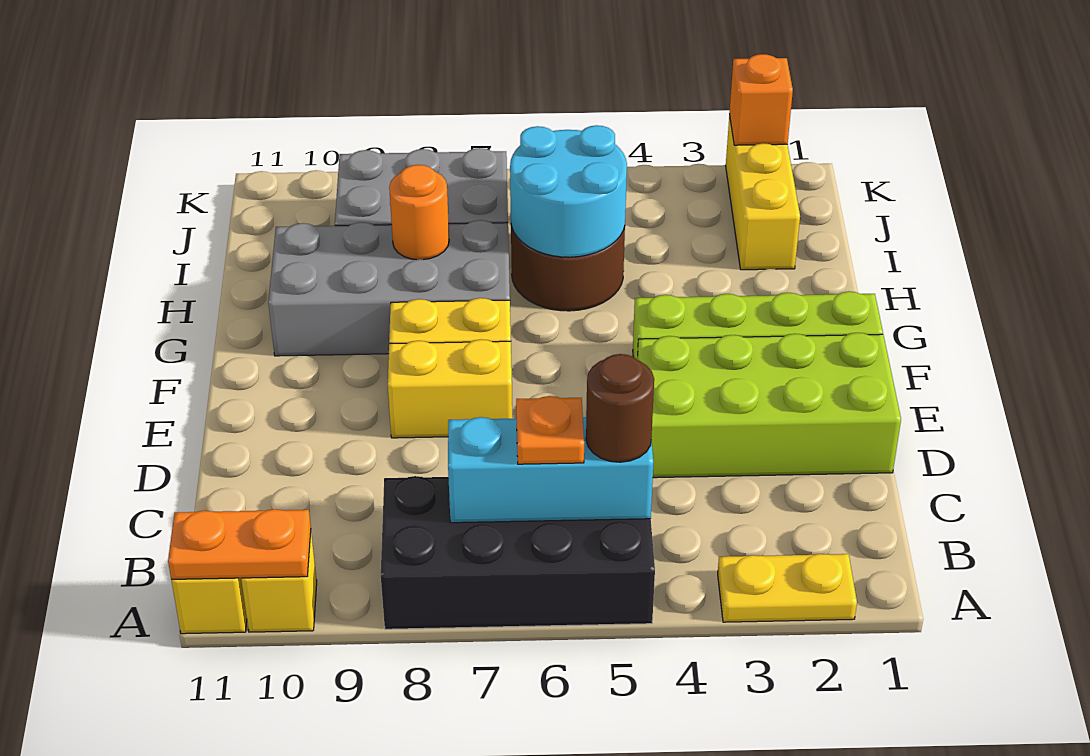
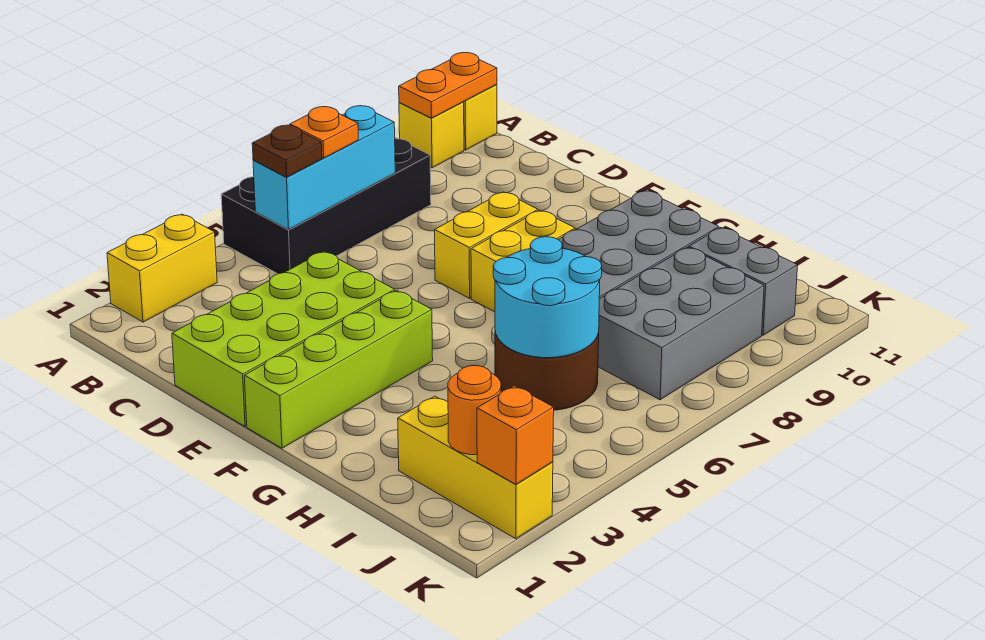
yellow plate A2:A3 level 1 -> yellow brick A2:A3 level 1
brown round brick B5 level 3 -> brown plate B5 level 3
orange round brick H8 level 2 -> orange round brick J2 level 2
none -> grey brick I10:J10 level 1

